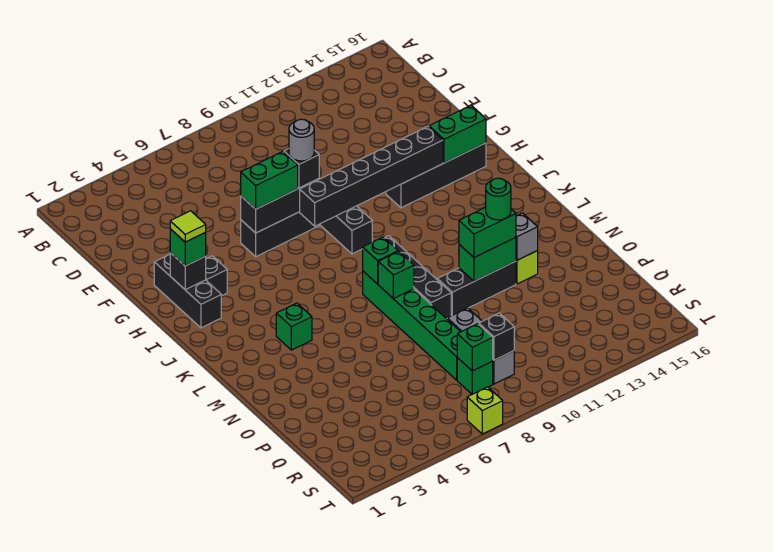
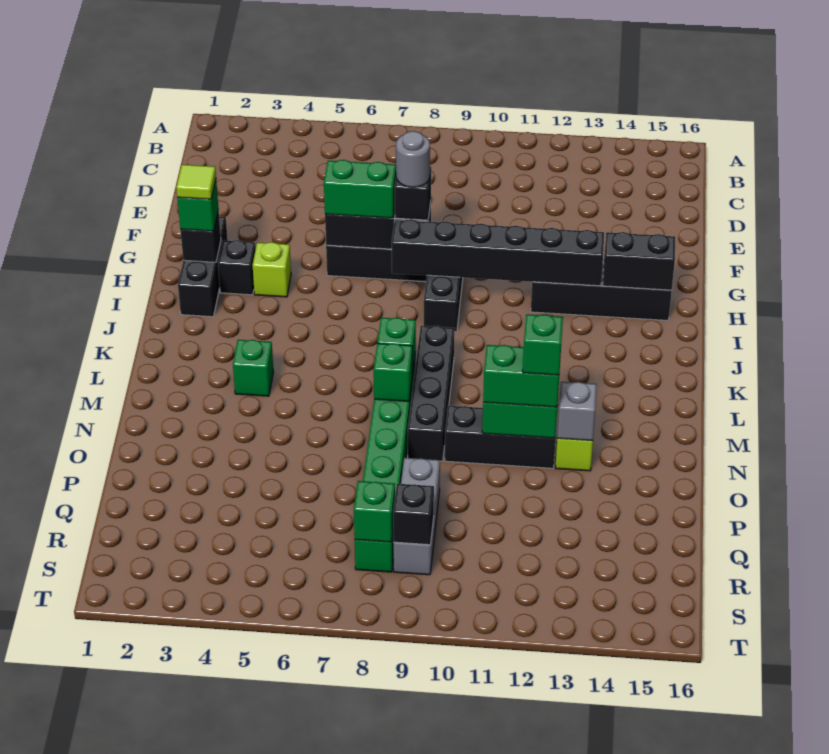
green brick H14:H15 level 2 -> black brick H14:H15 level 2
green round brick N12 level 4 -> green brick N12 level 4
lime brick T7 level 1 -> lime brick H4 level 1

